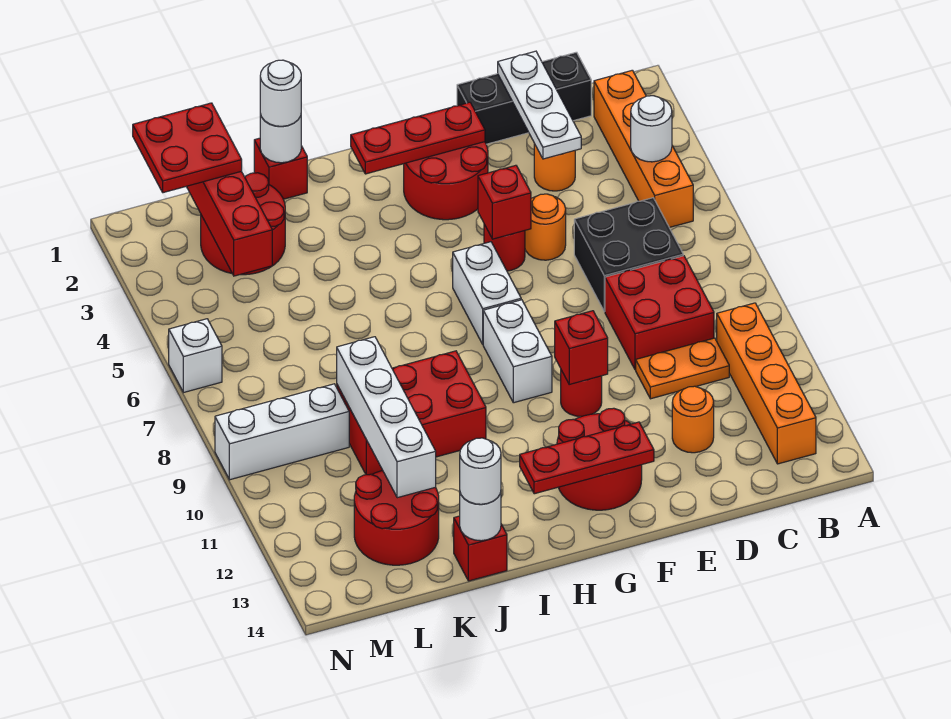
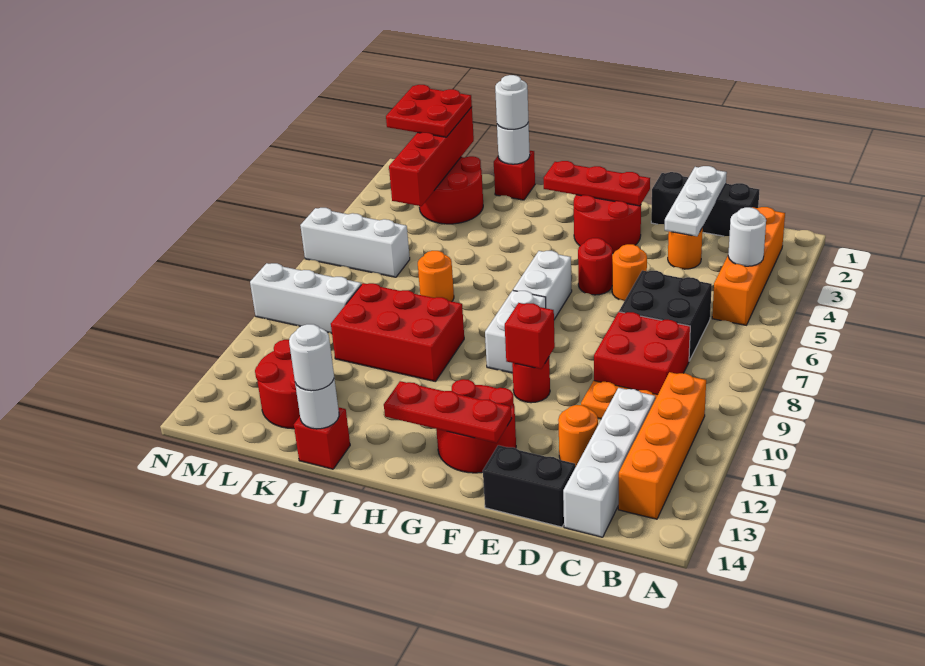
none -> black brick D14:E14 level 1
red brick F5 level 2 -> none
none -> orange round brick J7 level 1
white brick K9:K12 level 2 -> white brick C11:C14 level 1
white brick N6 level 1 -> white brick L6:N6 level 1

